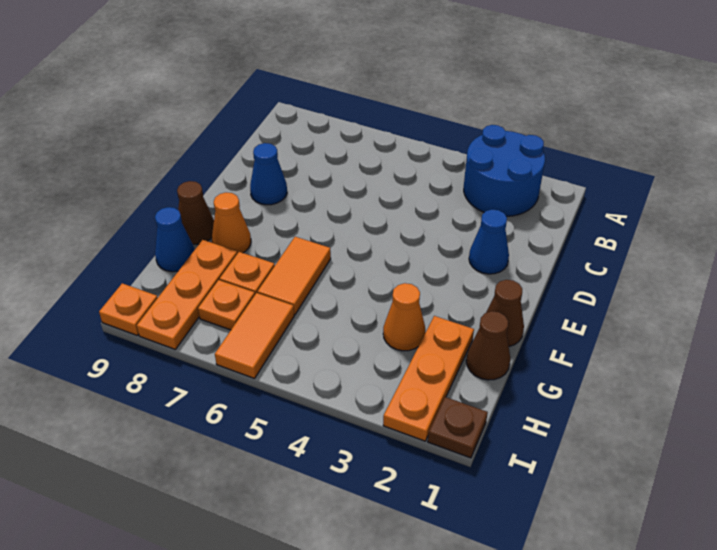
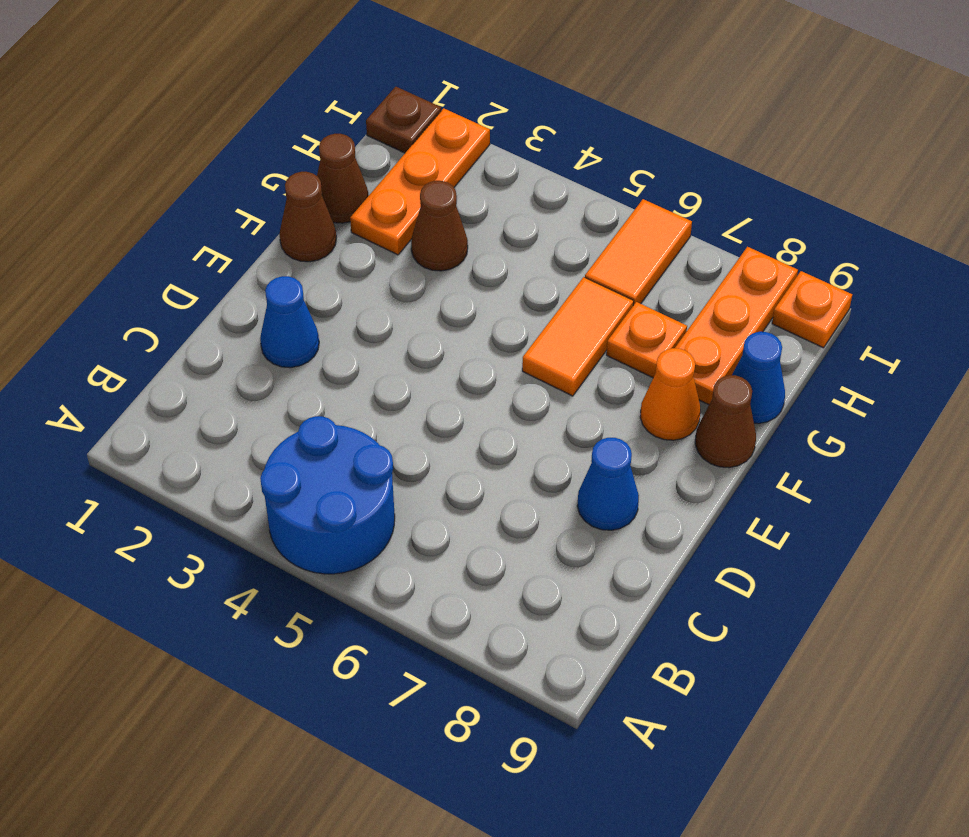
blue round brick A2:B3 level 1 -> blue round brick A4:B5 level 1
orange cone G3 level 1 -> brown cone G3 level 1
orange plate H7 level 1 -> none

